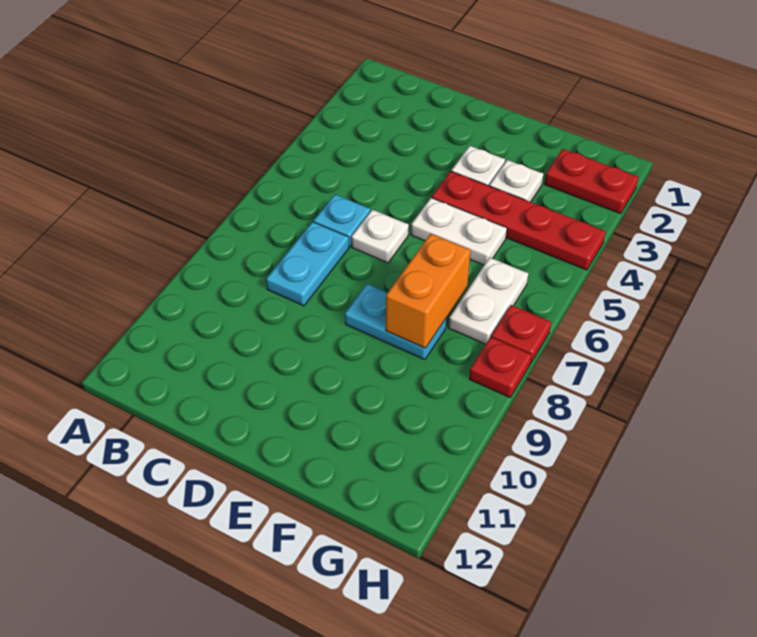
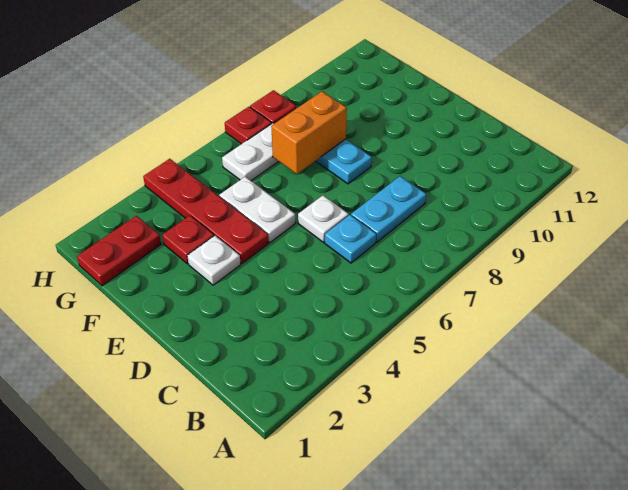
white plate F3 level 1 -> red plate F3 level 1
red plate G2:H2 level 1 -> red plate G1:G2 level 1

